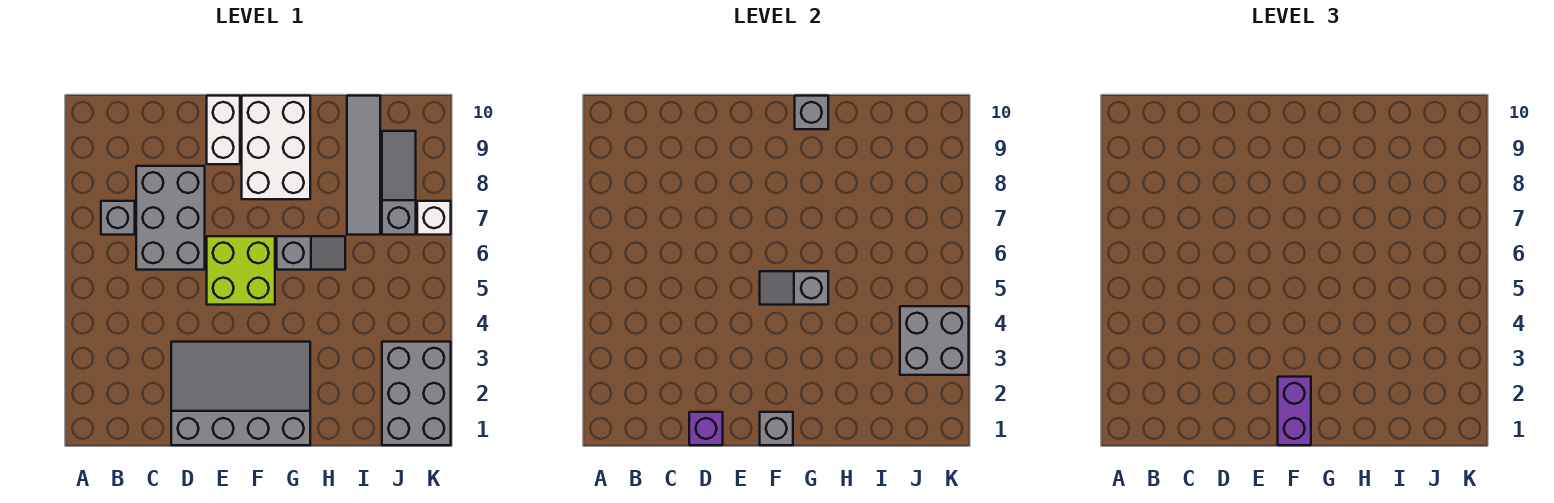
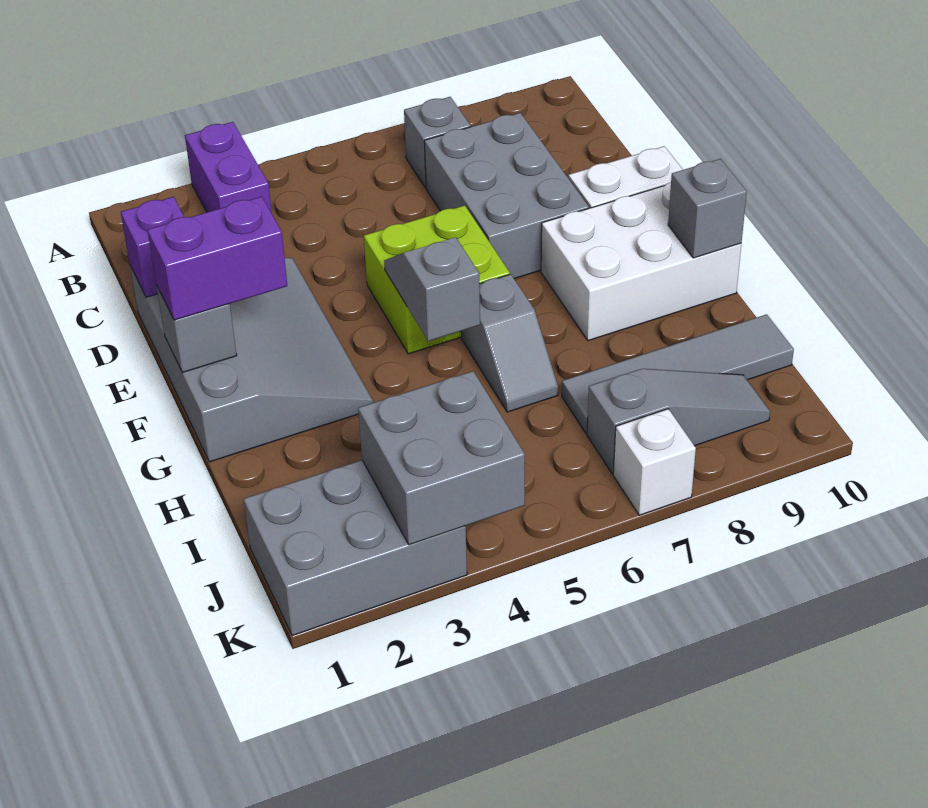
none -> purple brick A3:B3 level 1
grey brick C6:D8 level 1 -> grey brick C7:E8 level 1

